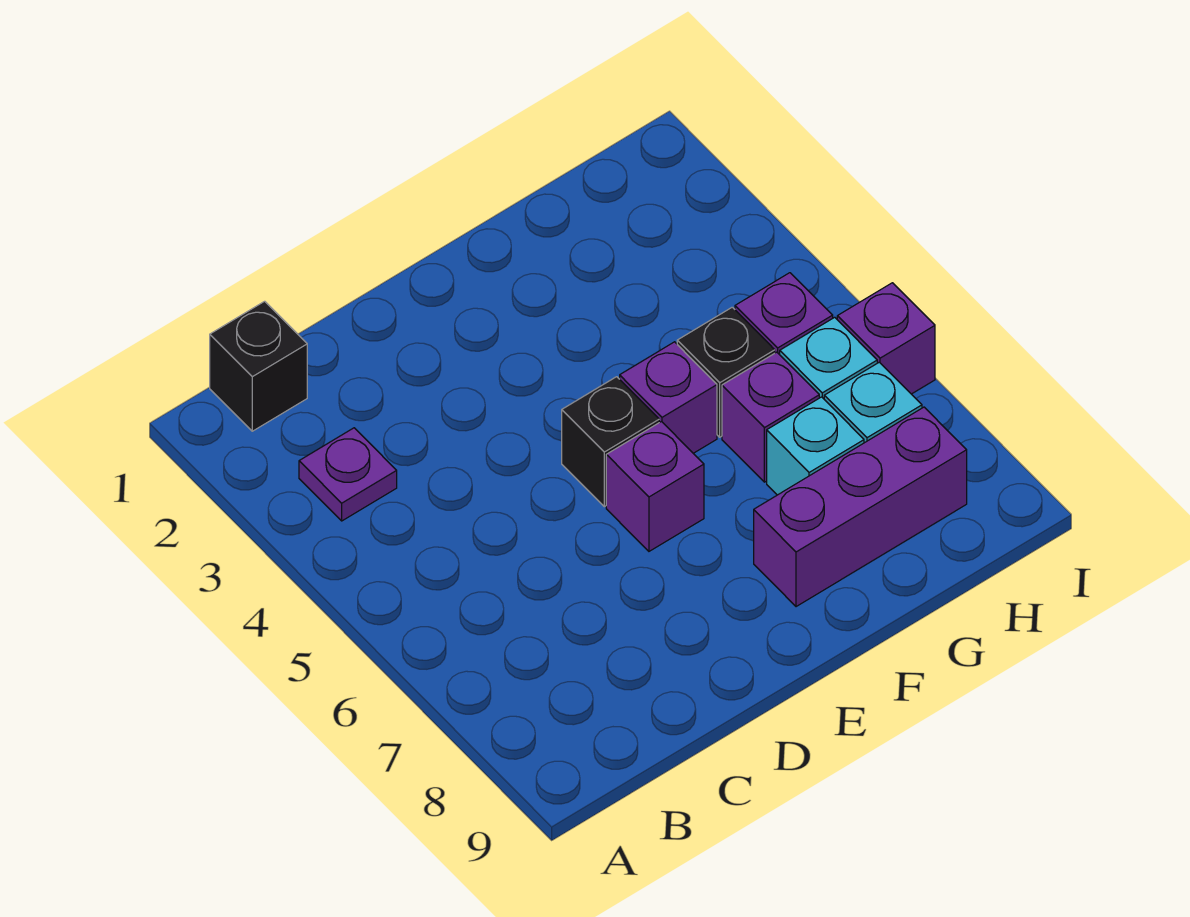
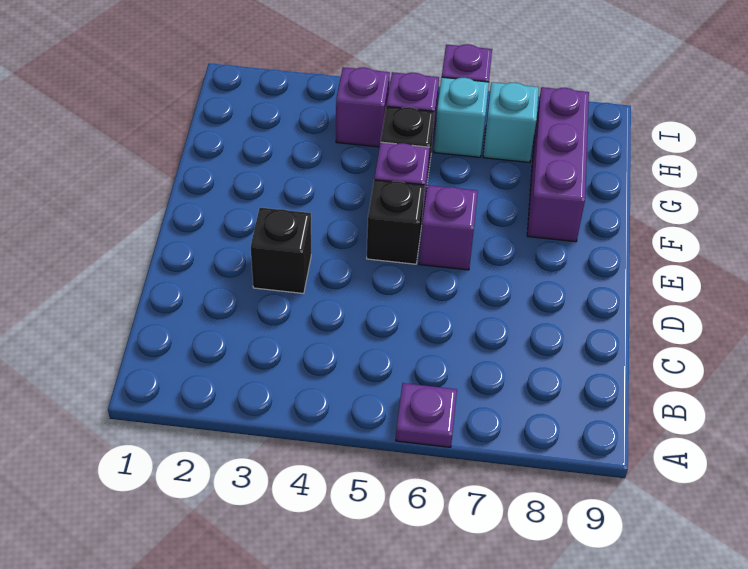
black brick B1 level 1 -> black brick D3 level 1
purple plate B3 level 1 -> purple plate A6 level 1
purple brick G6 level 1 -> purple brick H4 level 1
cyan brick G7 level 1 -> none

